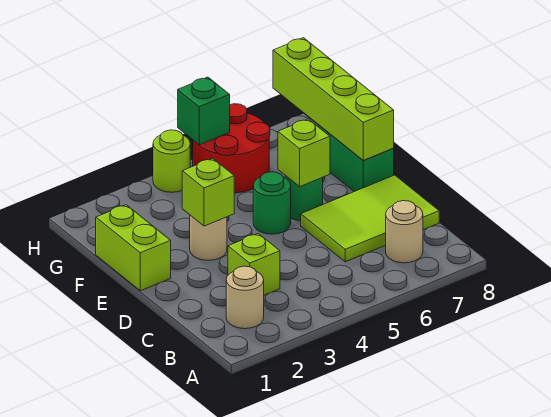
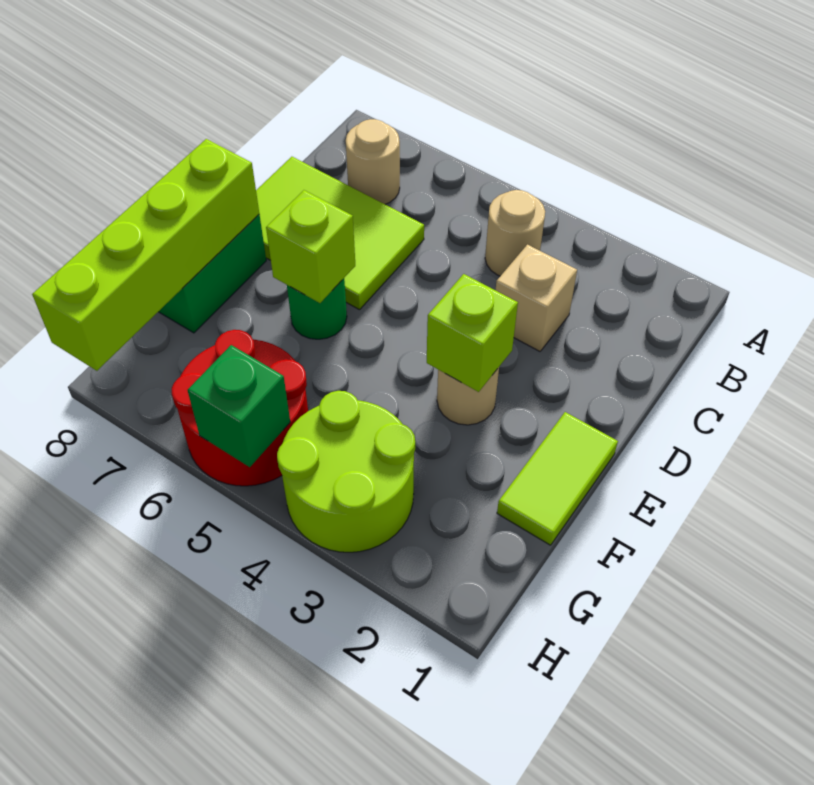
tan round brick B2 level 1 -> tan round brick B4 level 1
lime brick C3 level 1 -> tan brick C3 level 1
lime brick E1:F1 level 1 -> lime tile E1:F1 level 1
green round brick E5 level 1 -> none
lime round brick H4 level 1 -> lime round brick G3:H4 level 1

